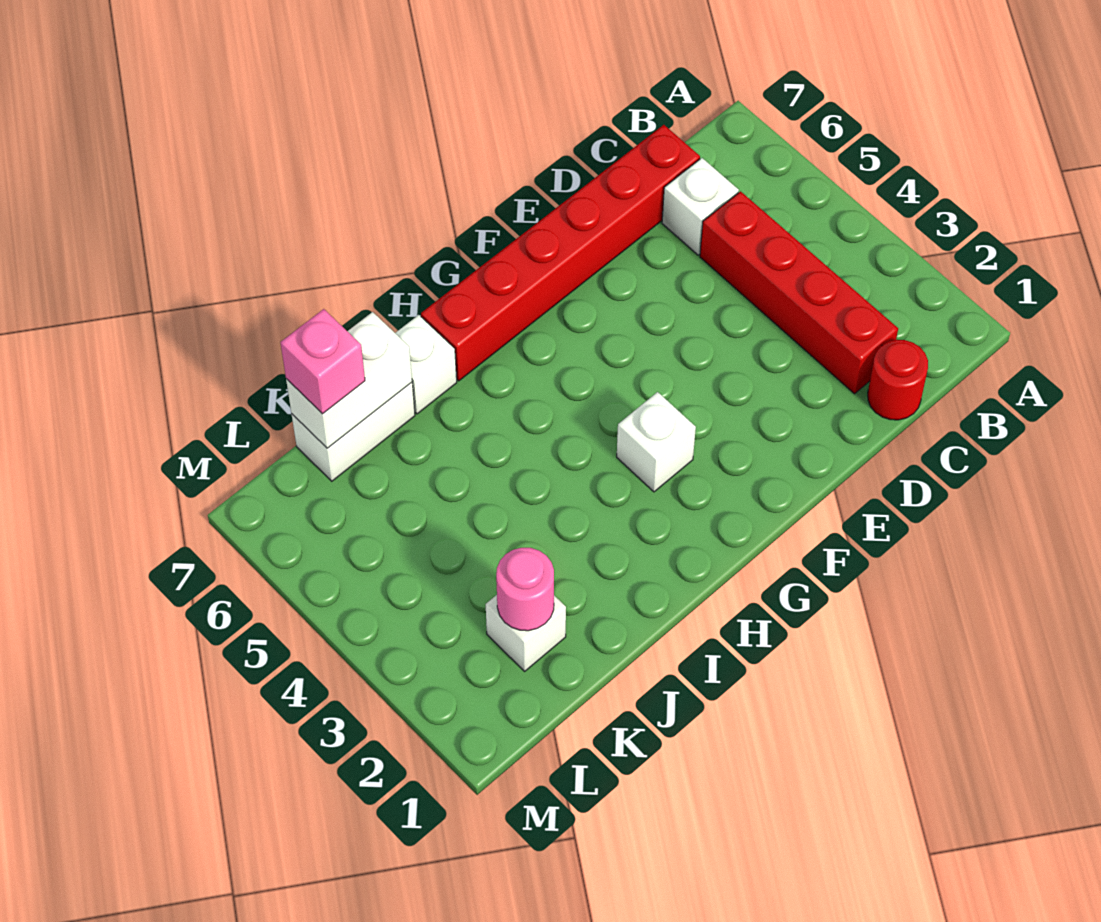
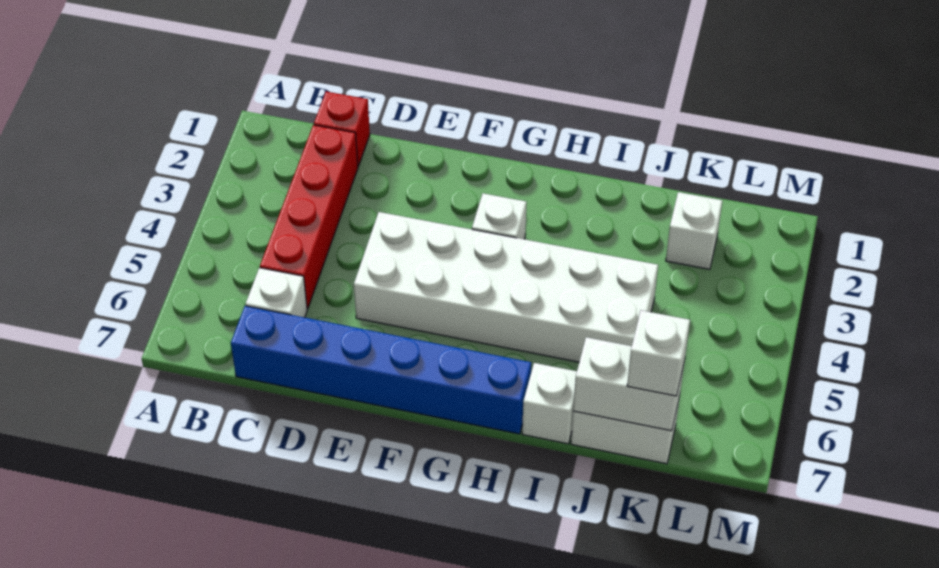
red round brick C1 level 1 -> red brick C1 level 1
red brick C7:H7 level 1 -> blue brick C7:H7 level 1
none -> white brick E4:J5 level 1
pink round brick K2 level 2 -> none
pink brick K7 level 3 -> white brick K7 level 3

